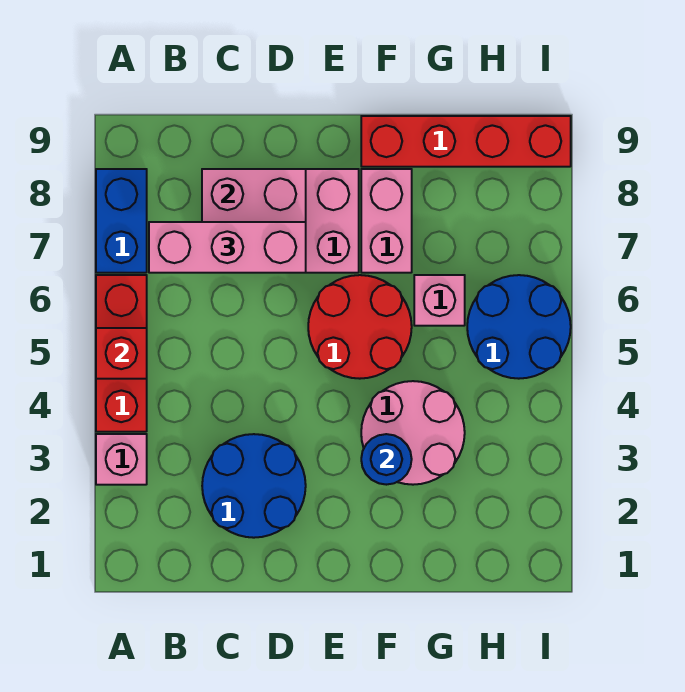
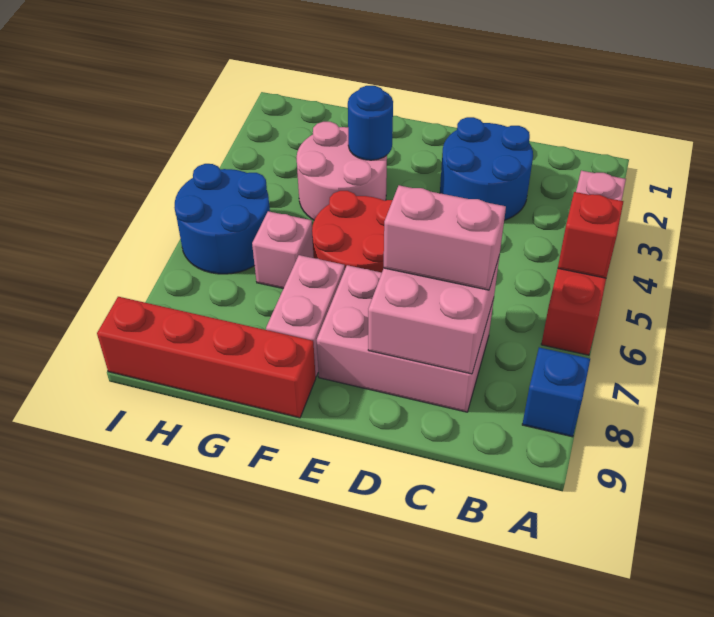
blue brick A7:A8 level 1 -> blue brick A8 level 1
pink brick B7:D7 level 3 -> pink brick C7:D7 level 3

